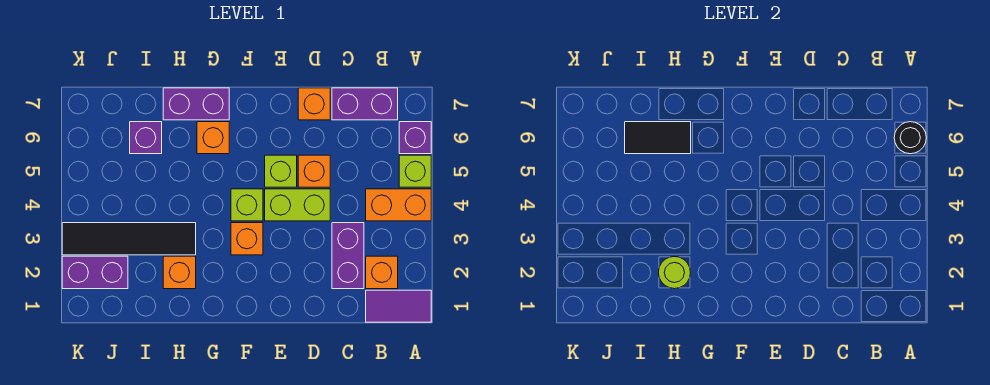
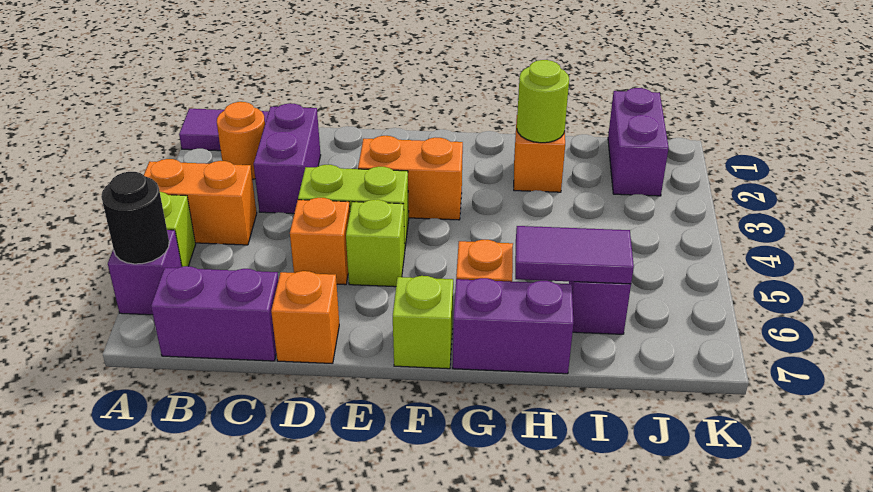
orange brick B2 level 1 -> orange round brick B2 level 1
orange brick F3 level 1 -> orange brick E3:F3 level 1
lime brick F4 level 1 -> lime brick F7 level 1
black tile H3:K3 level 1 -> none
black tile H6:I6 level 2 -> purple tile H6:I6 level 2
purple brick J2:K2 level 1 -> purple brick J1:J2 level 1

